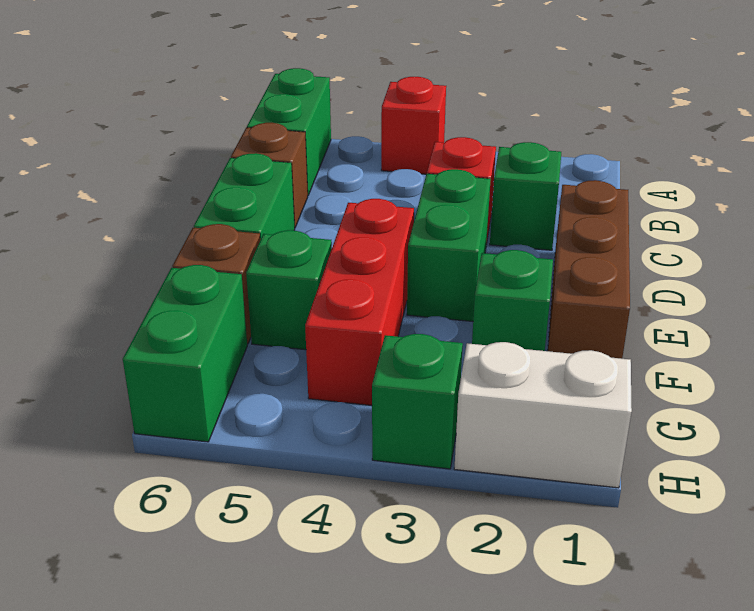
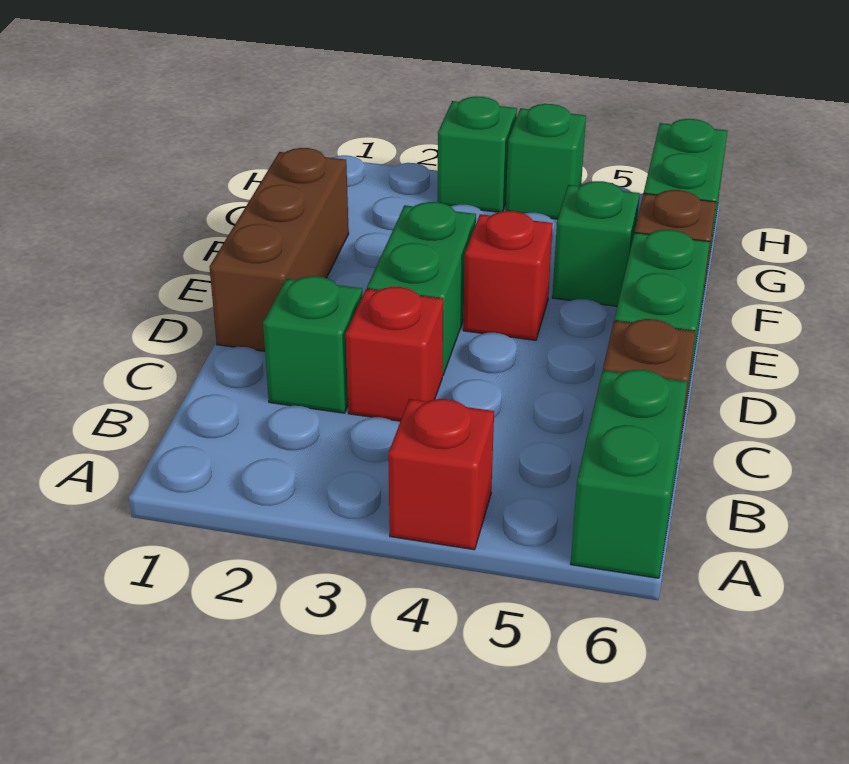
red brick E4:G4 level 1 -> red brick E4 level 1
green brick F2 level 1 -> green brick H4 level 1
white brick H1:H2 level 1 -> none

